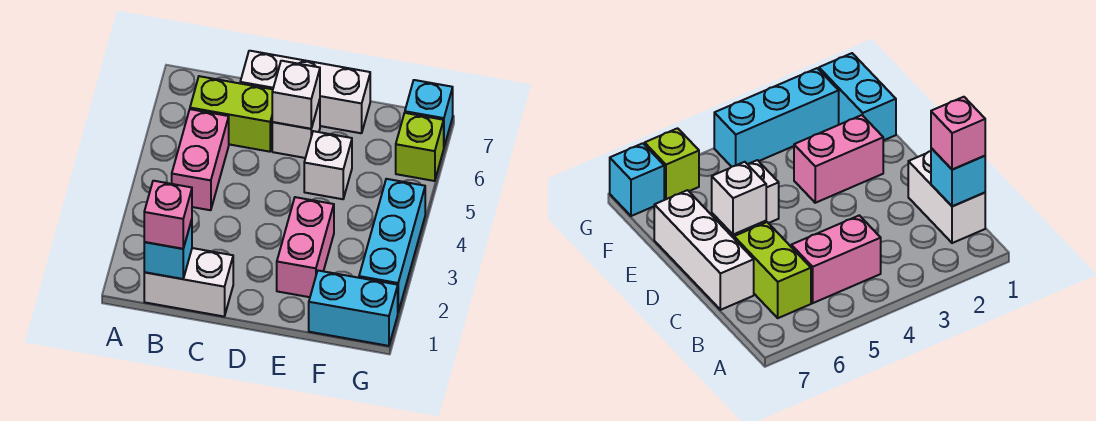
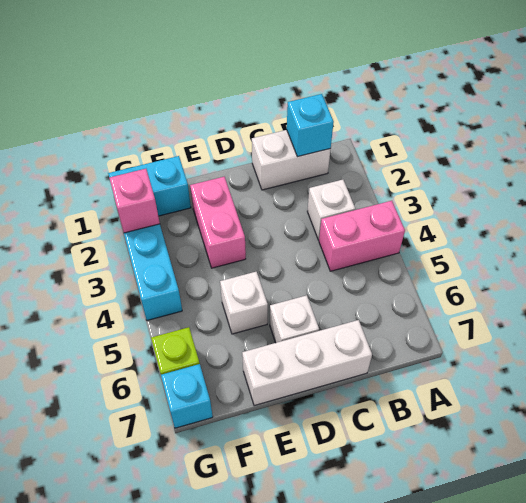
pink brick B1 level 3 -> pink brick G2 level 2
pink brick B4:B5 level 1 -> pink brick A4:B4 level 1
lime brick B6:C6 level 1 -> none
white brick D6 level 2 -> white brick B3 level 1

